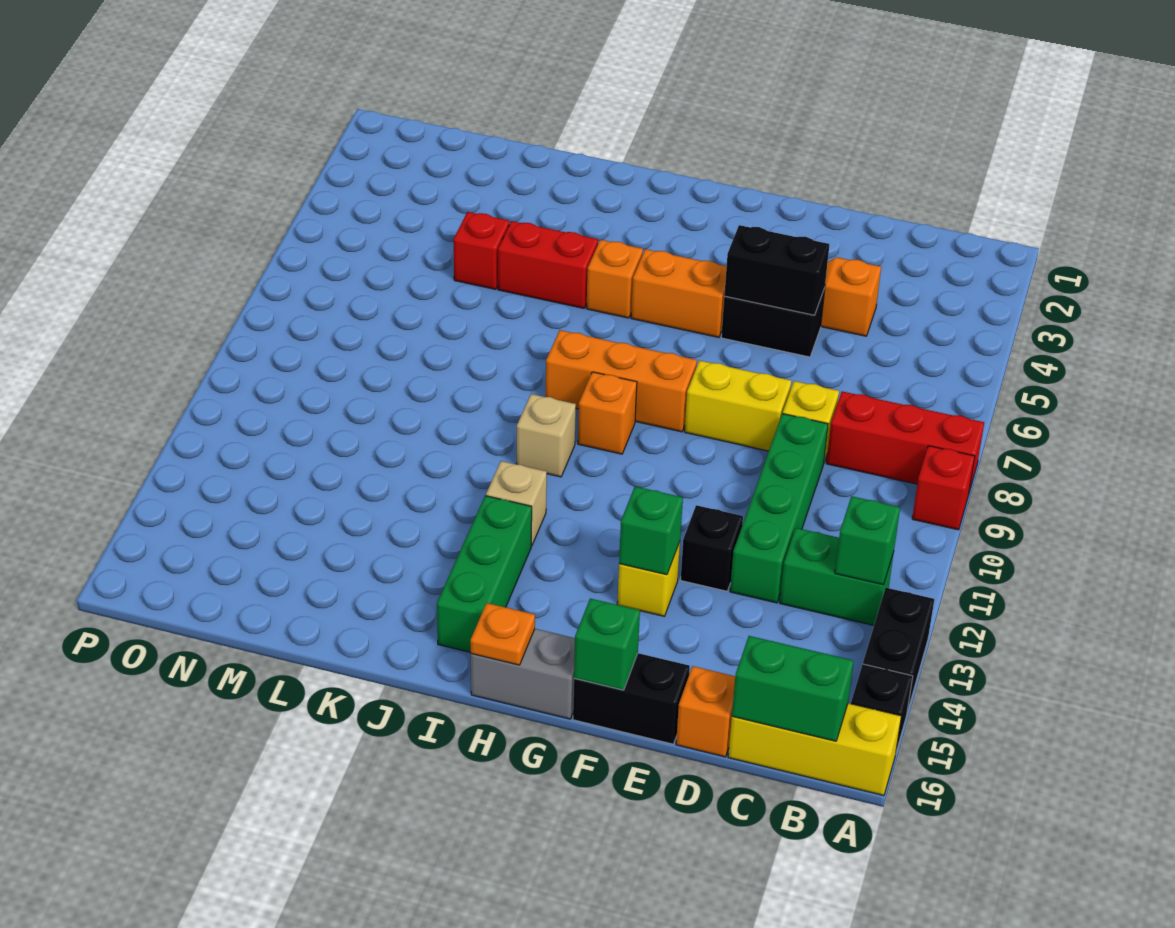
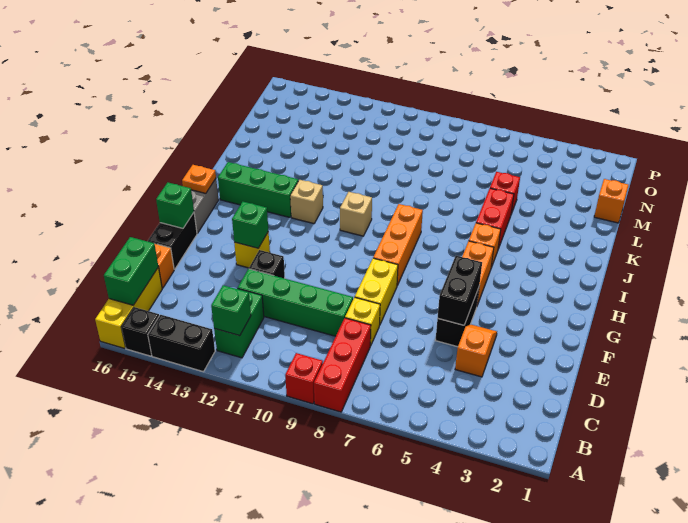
orange brick H9 level 1 -> orange brick M1 level 1

